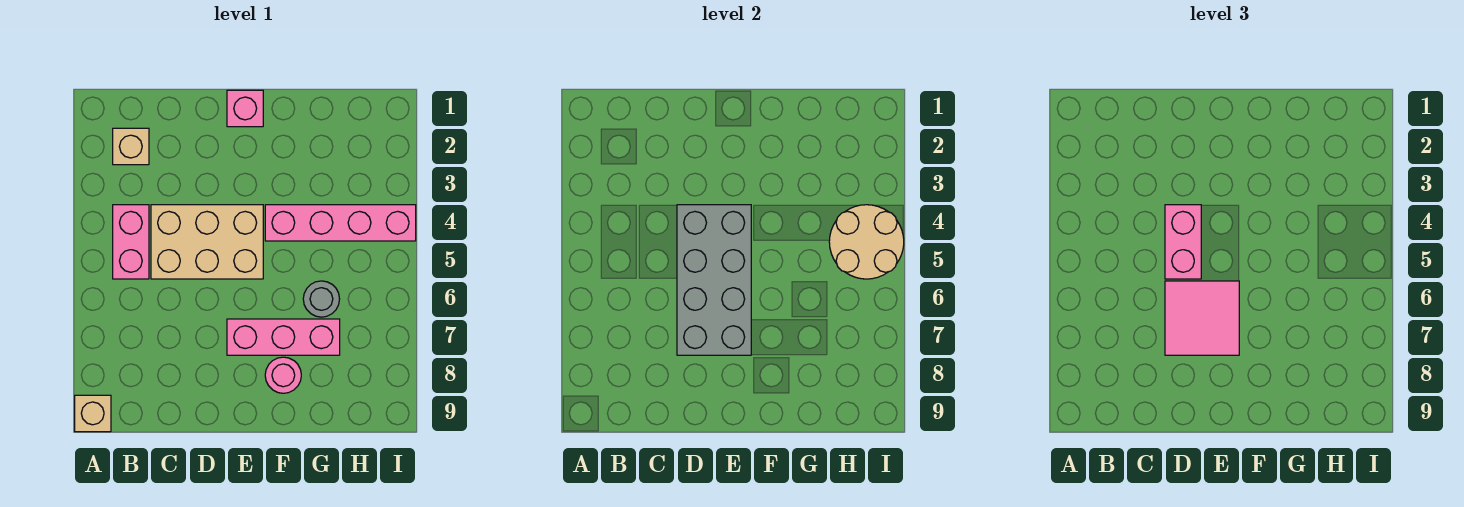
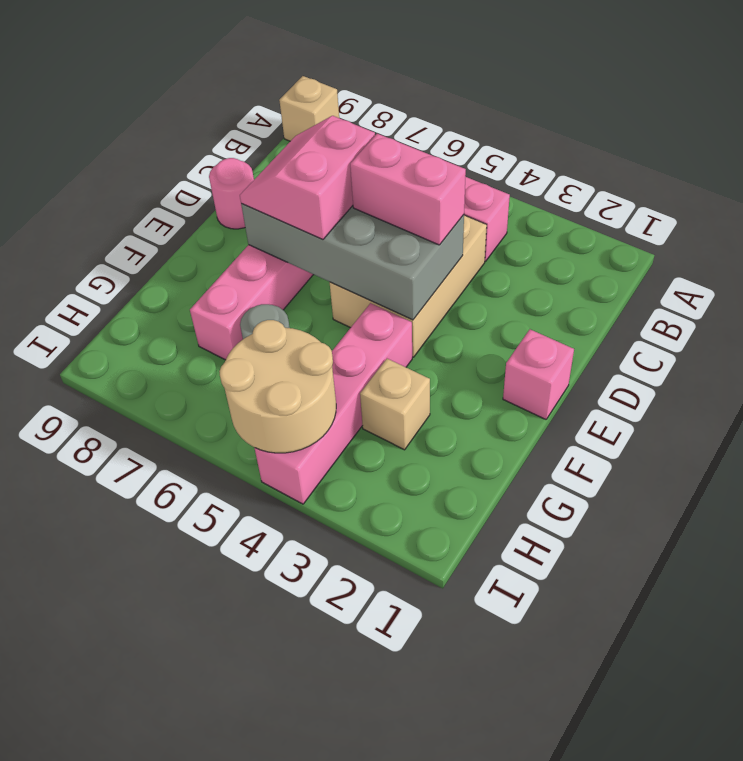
tan brick B2 level 1 -> tan brick G3 level 1
pink tile D6:E7 level 3 -> pink slope D6:E7 level 3 top 6
pink round brick F8 level 1 -> pink round brick D9 level 1

